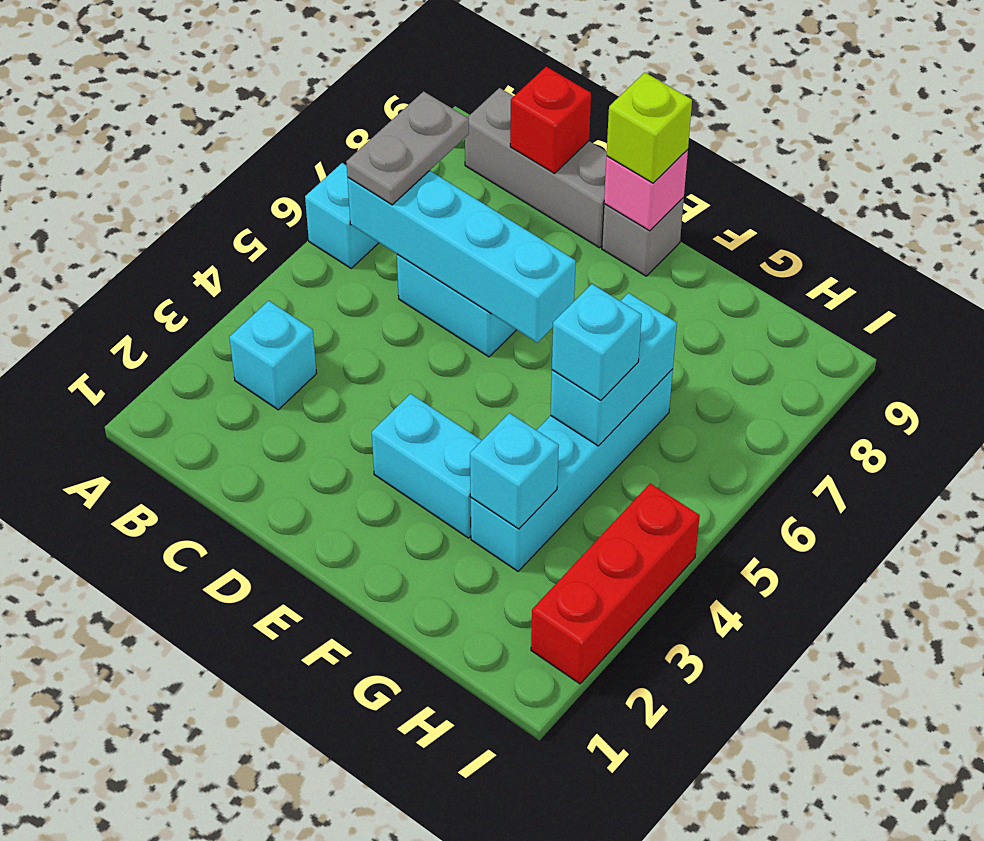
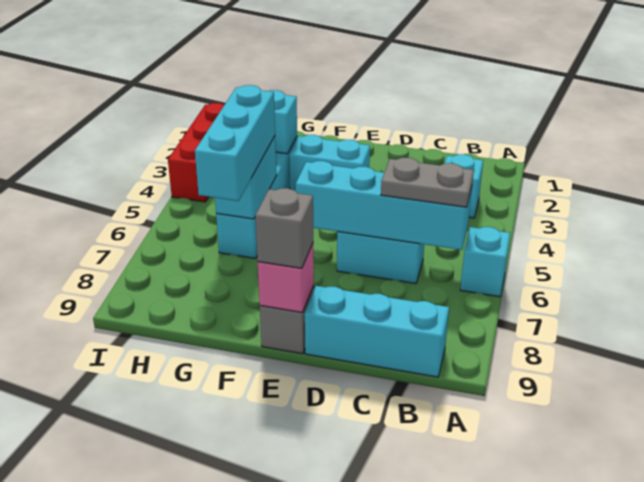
grey plate B6:B7 level 3 -> grey plate B6:C6 level 3
grey brick B9:D9 level 1 -> cyan brick B9:D9 level 1
red brick C9 level 2 -> none
lime brick E9 level 3 -> grey brick E9 level 3
cyan brick G5 level 3 -> cyan brick G5:G7 level 3

